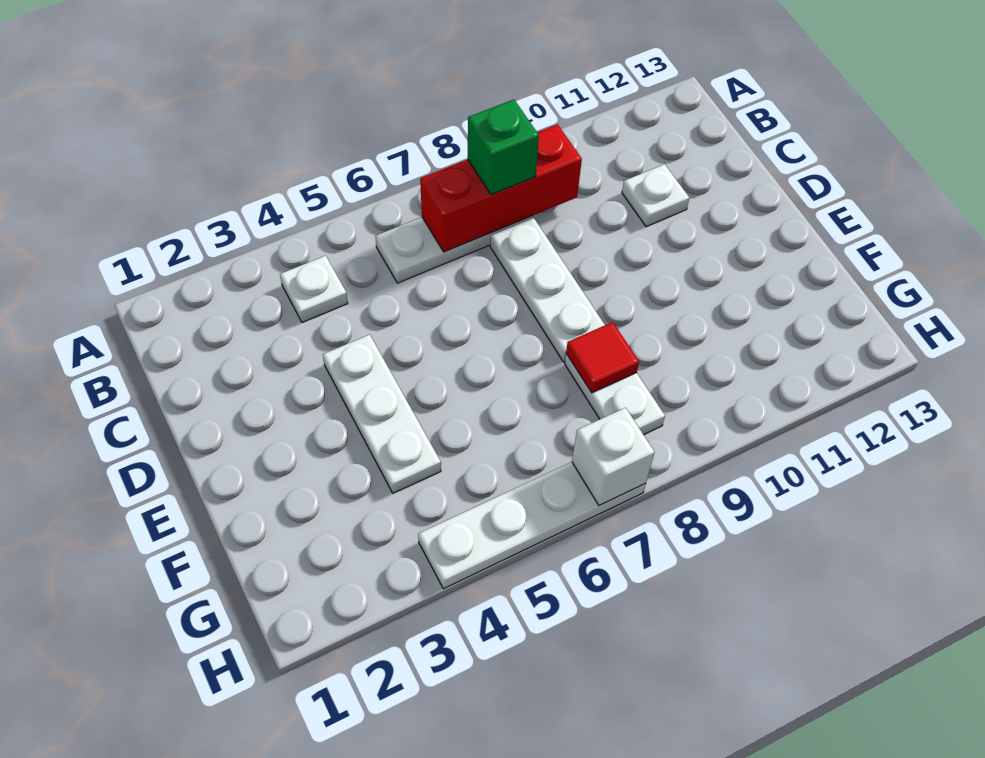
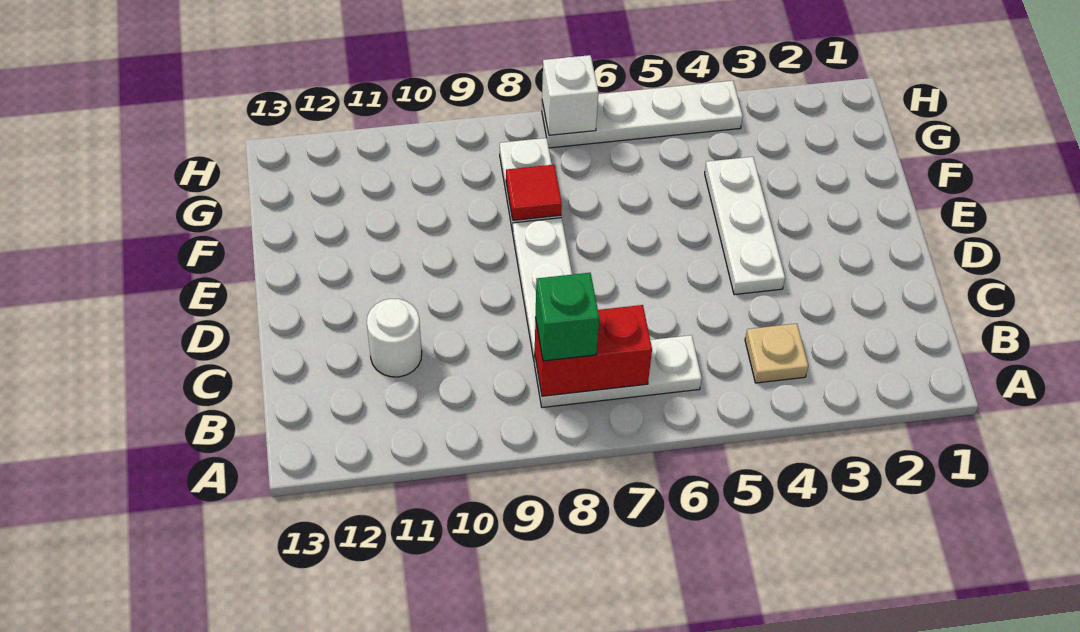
white plate B4 level 1 -> tan plate B4 level 1
red brick B7:B9 level 2 -> red brick B7:B8 level 2
white plate C11 level 1 -> white round brick C11 level 1

